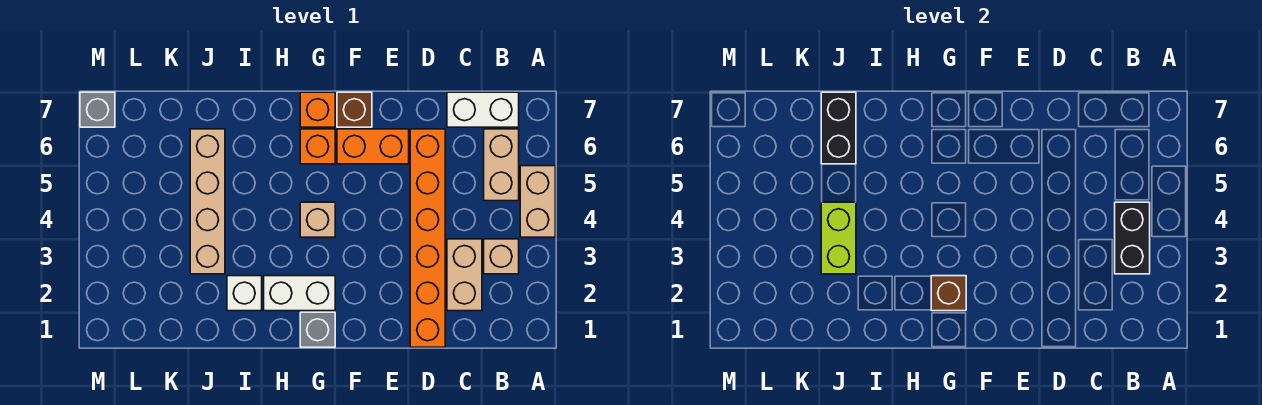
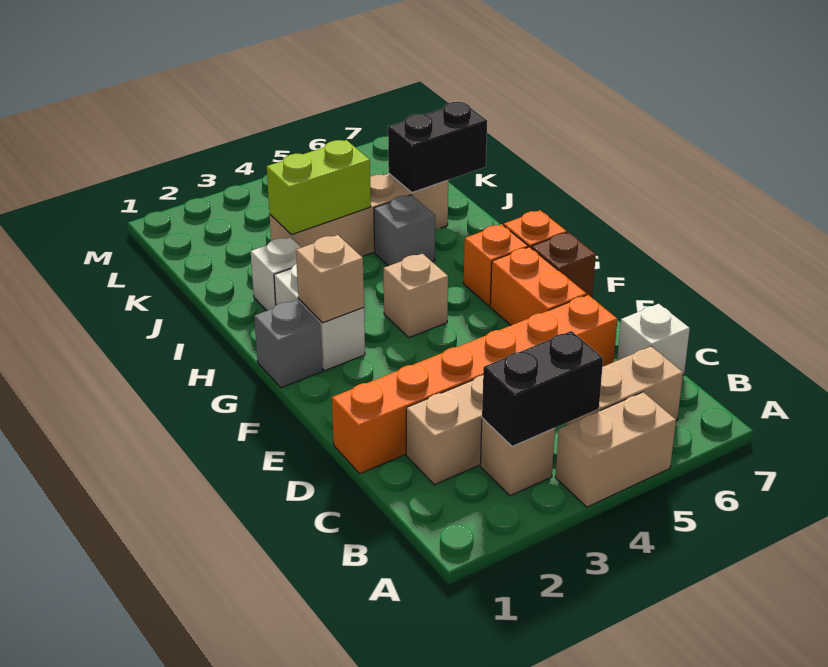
white brick B7:C7 level 1 -> white brick C7 level 1
brown brick G2 level 2 -> tan brick G2 level 2
grey brick M7 level 1 -> grey brick I5 level 1

